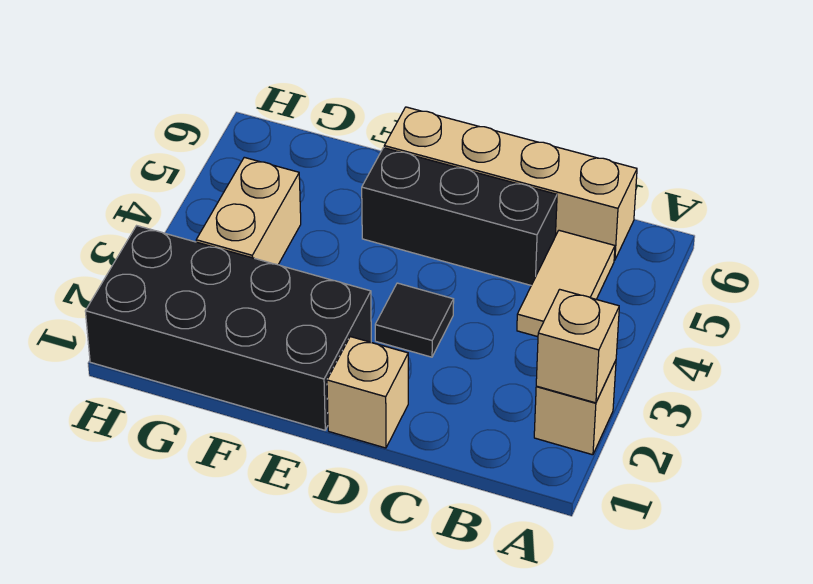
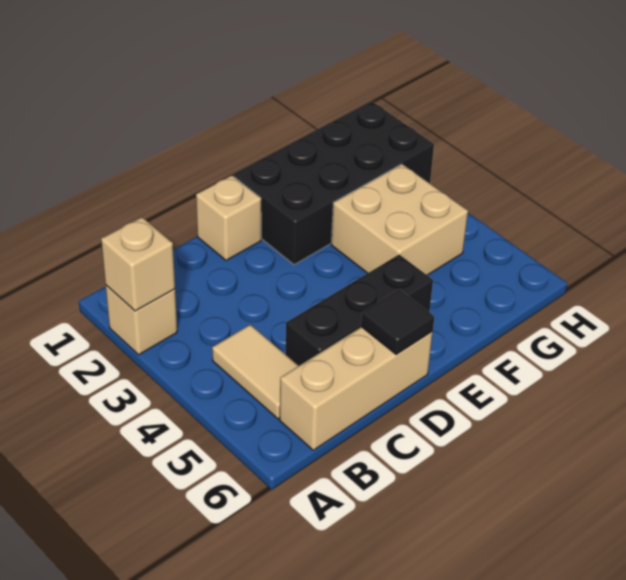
tan brick B6:E6 level 1 -> tan brick B6:D6 level 1
black tile D3 level 1 -> black tile D6 level 2
tan brick G3:G4 level 1 -> tan brick F3:G4 level 1

